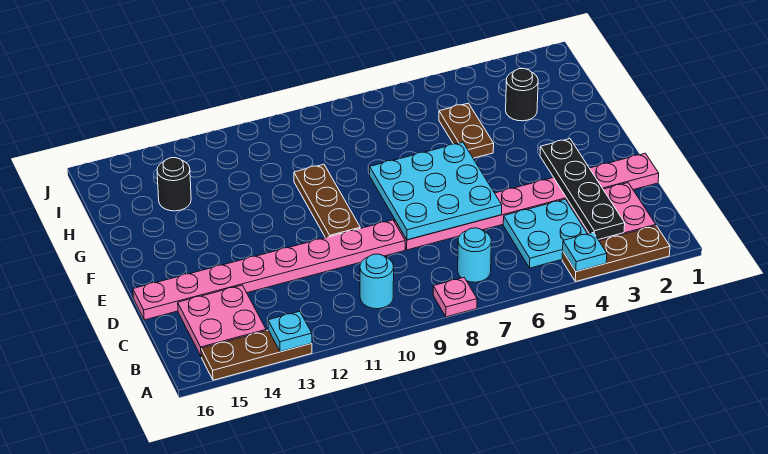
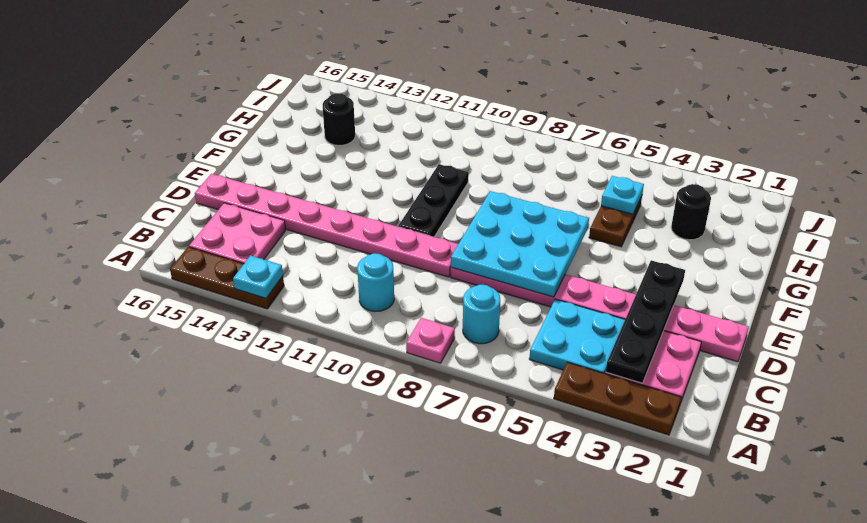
cyan plate A4 level 2 -> cyan plate H5 level 2
brown plate E10:G10 level 1 -> black plate E10:G10 level 1

